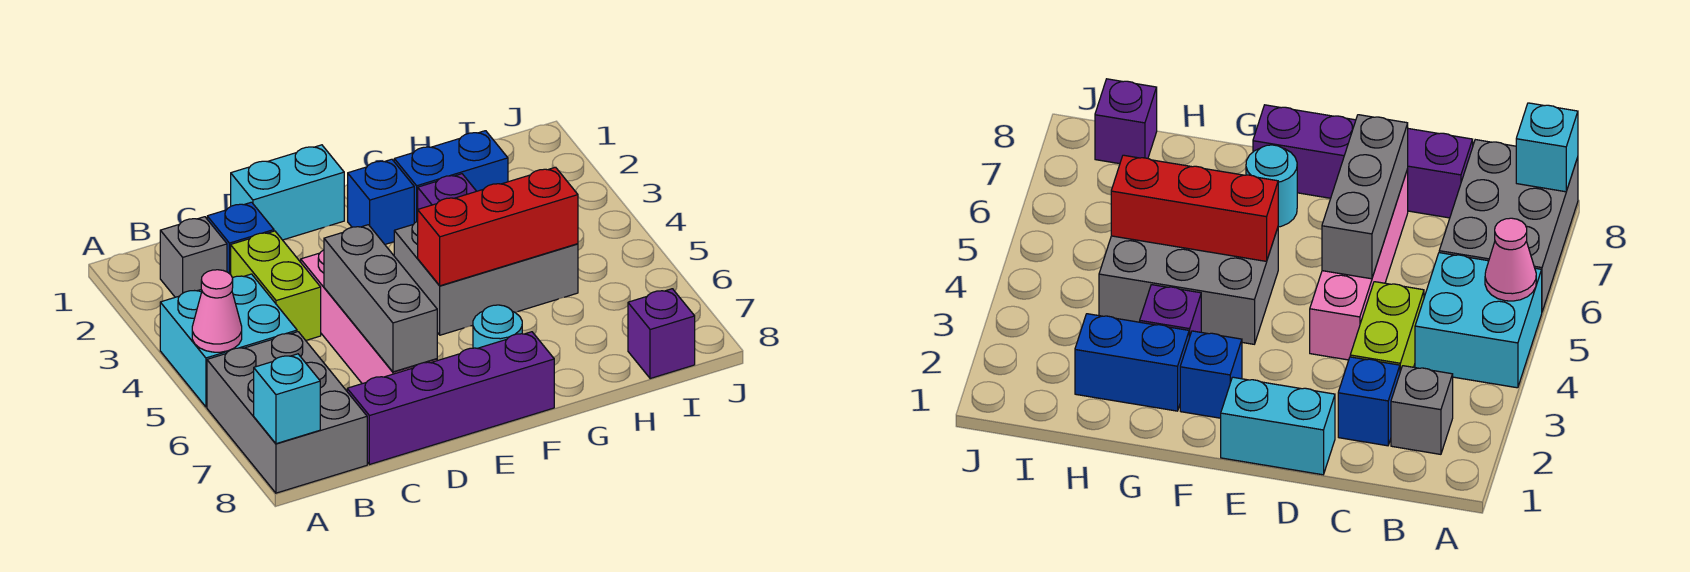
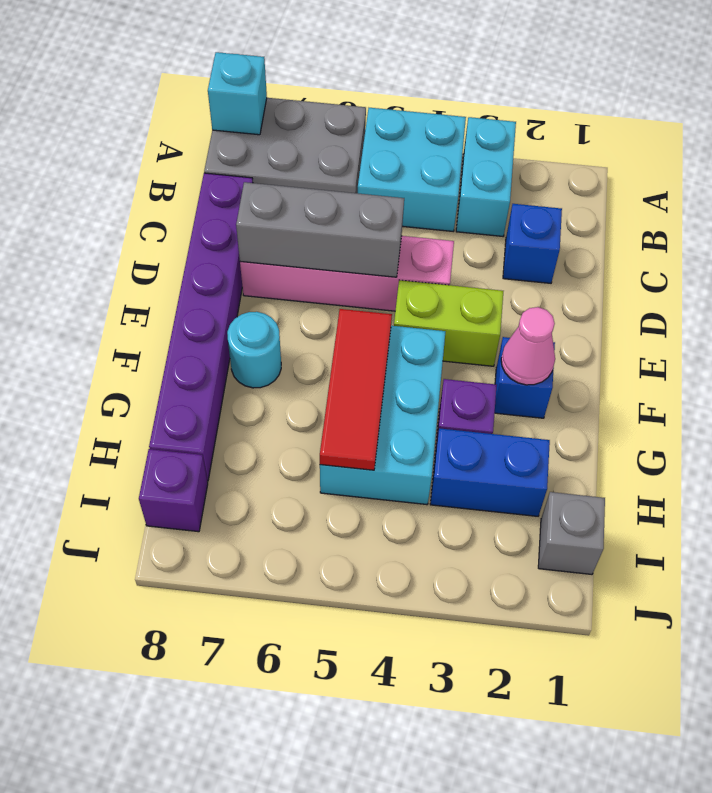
pink cone A5 level 2 -> pink cone F2 level 2
grey brick B2 level 1 -> grey brick I1 level 1
lime brick C3:C4 level 1 -> lime brick E3:E4 level 1
purple brick C8:F8 level 1 -> purple brick C8:H8 level 1
cyan brick D1:E1 level 1 -> cyan brick A3:B3 level 1
grey brick F4:H5 level 1 -> cyan brick F4:H5 level 1
red brick F5:H5 level 2 -> red tile F5:H5 level 2
blue brick G2:H2 level 1 -> blue brick H2:H3 level 1

